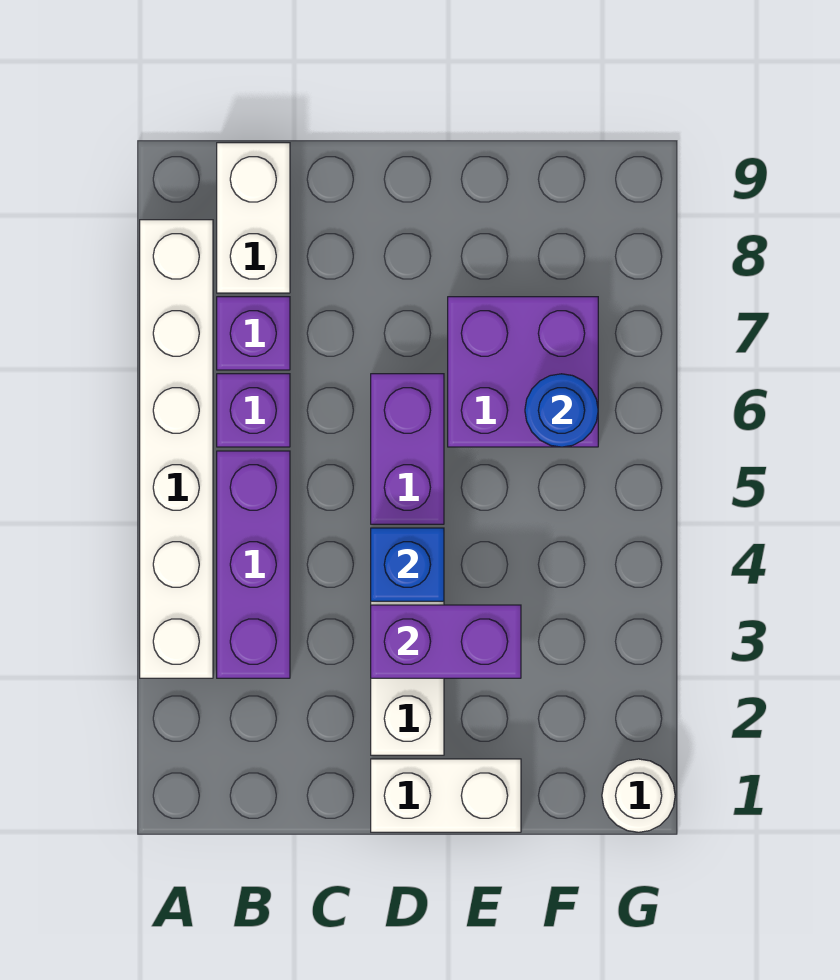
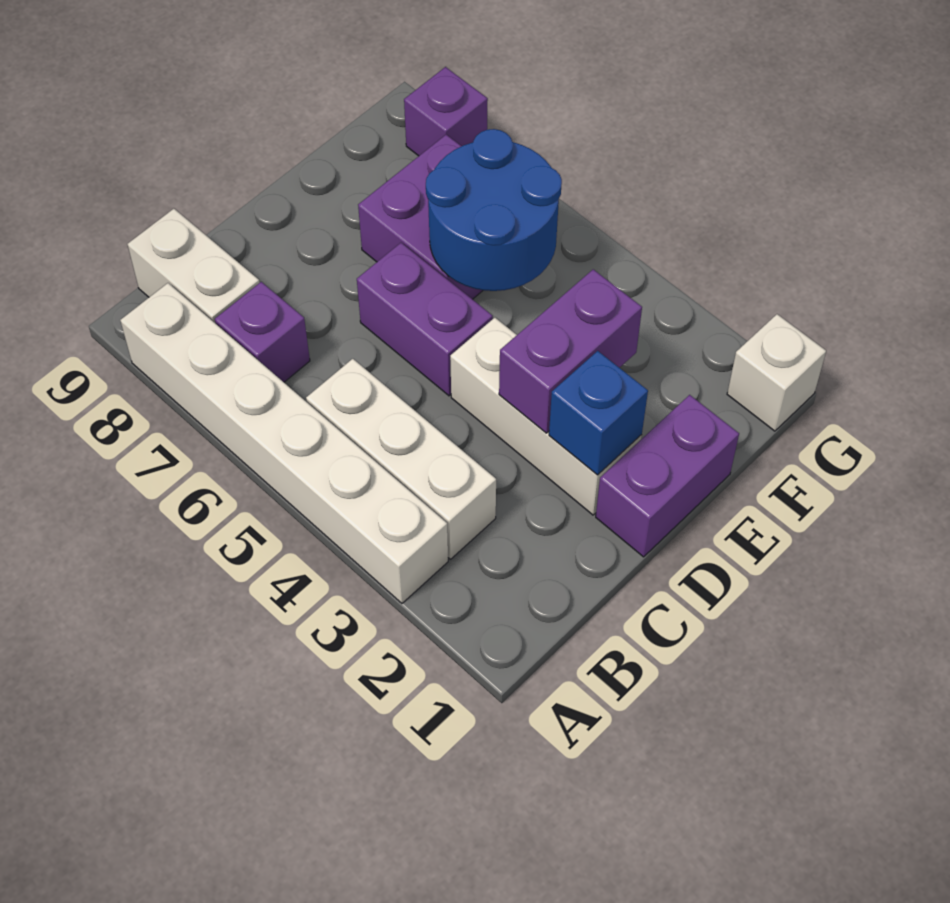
purple brick B3:B5 level 1 -> white brick B3:B5 level 1
purple brick B6 level 1 -> purple brick G8 level 1
white brick D1:E1 level 1 -> purple brick D1:E1 level 1
blue brick D4 level 2 -> blue brick D2 level 2
blue round brick F6 level 2 -> blue round brick E5:F6 level 2
white round brick G1 level 1 -> white brick G1 level 1

